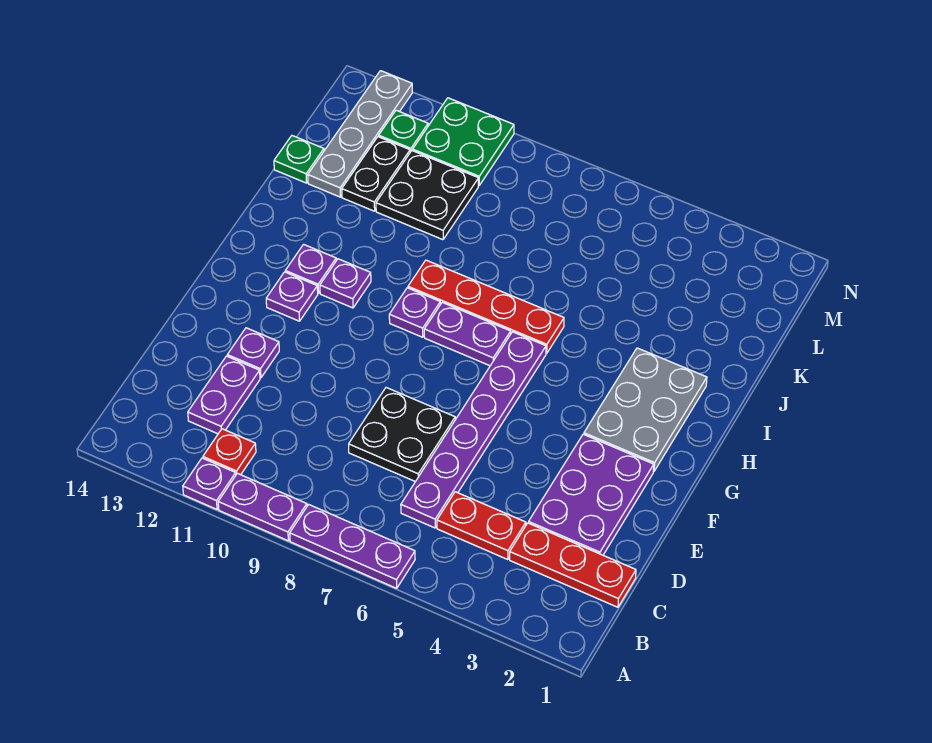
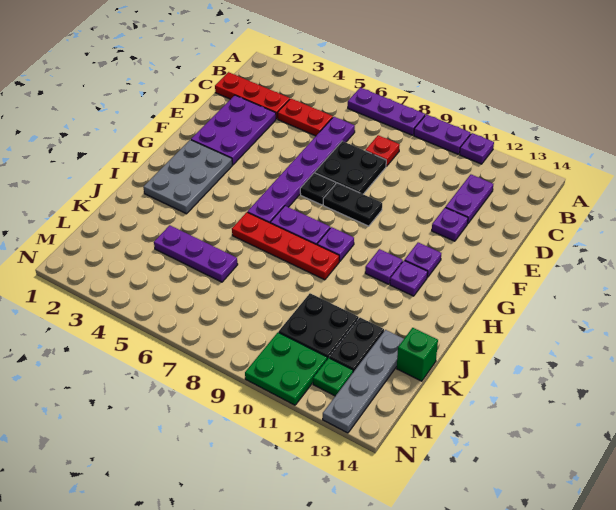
red plate B11 level 1 -> red plate C8 level 1
none -> black plate F7 level 1
none -> black plate F8:F9 level 1
none -> purple plate K4:K6 level 1
green plate K14 level 1 -> green brick K14 level 1

